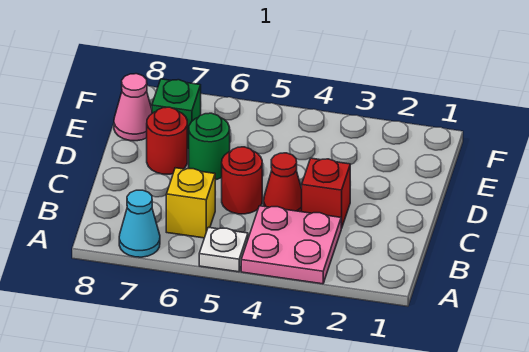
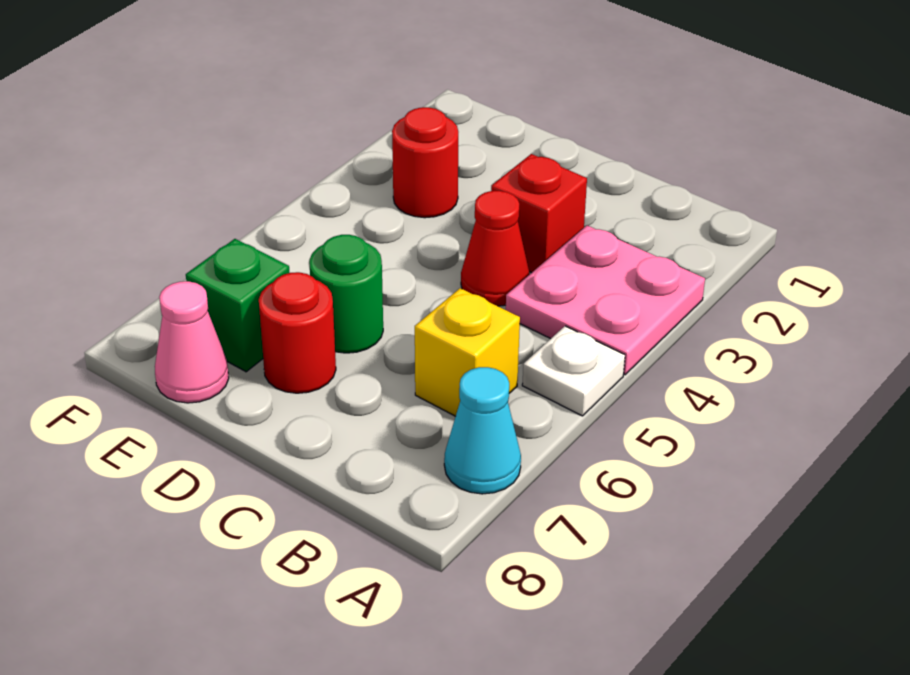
red round brick C5 level 1 -> red round brick E3 level 1

